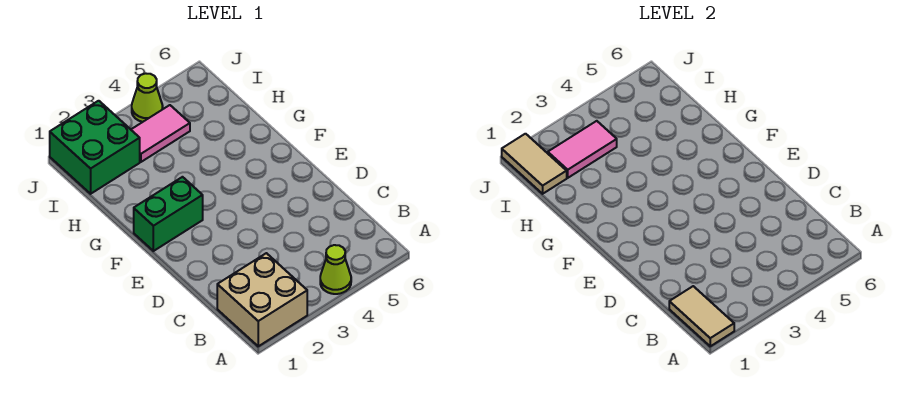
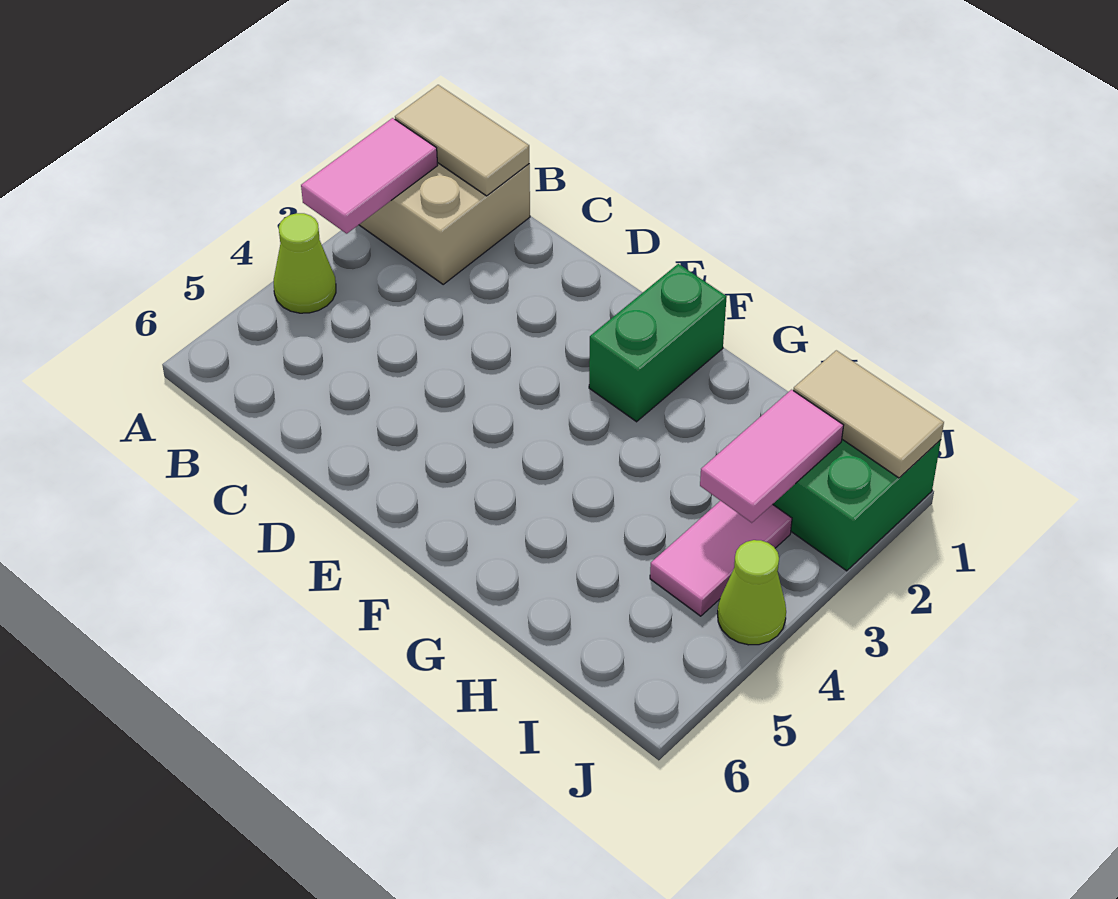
none -> pink tile A2:A3 level 2

